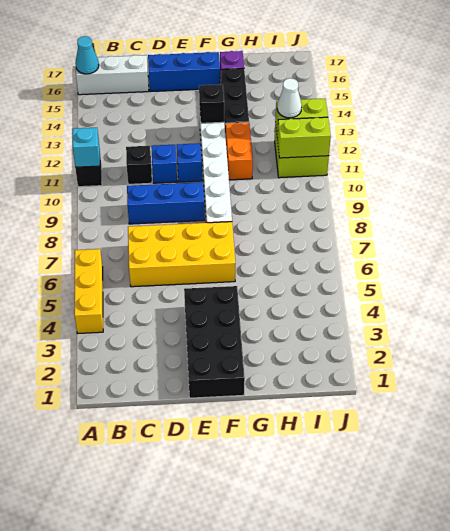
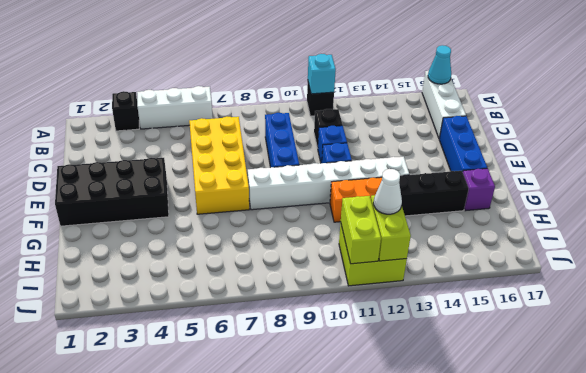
yellow brick A4:A6 level 1 -> white brick A4:A6 level 1
black brick F13 level 2 -> black brick A3 level 1

